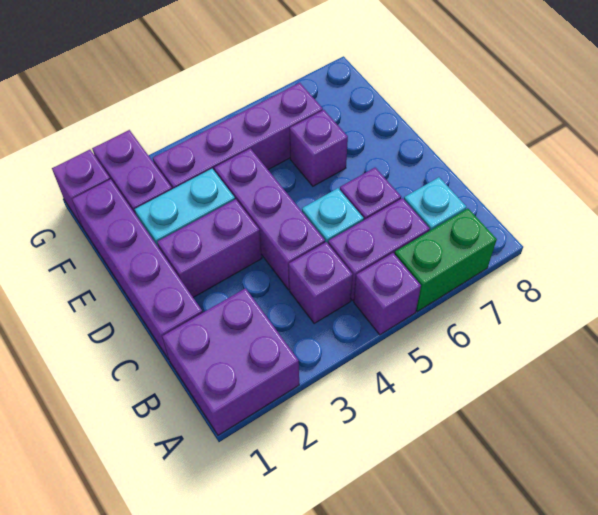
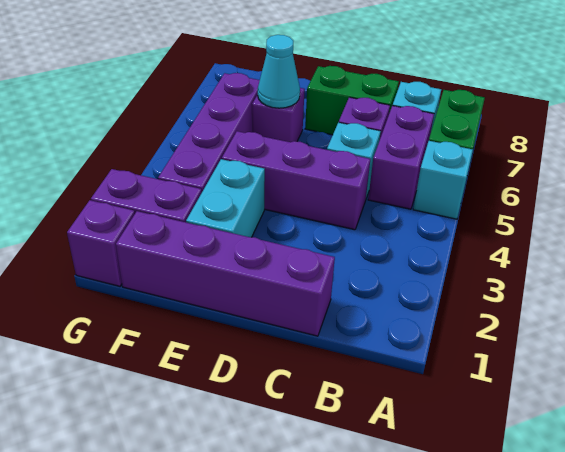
purple brick A1:B2 level 1 -> none
purple brick A5 level 1 -> cyan brick A5 level 1
purple brick B4 level 1 -> none
none -> green brick C7:D7 level 1
purple brick D2:D3 level 1 -> none
none -> cyan cone E6 level 2

